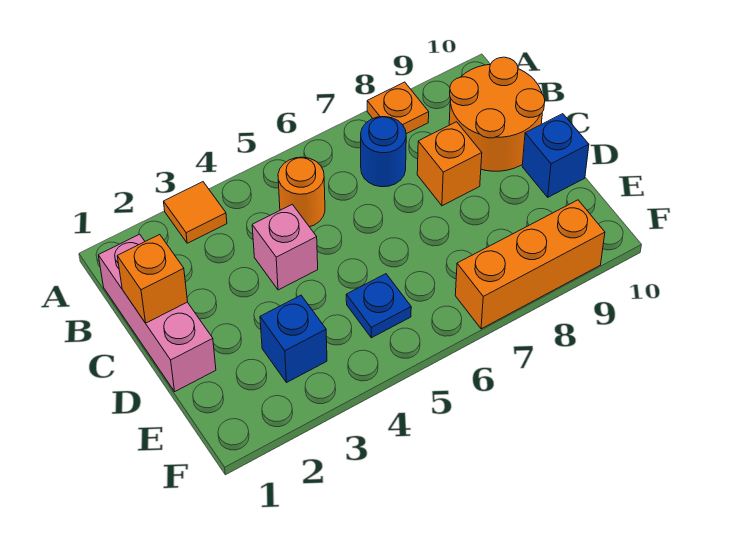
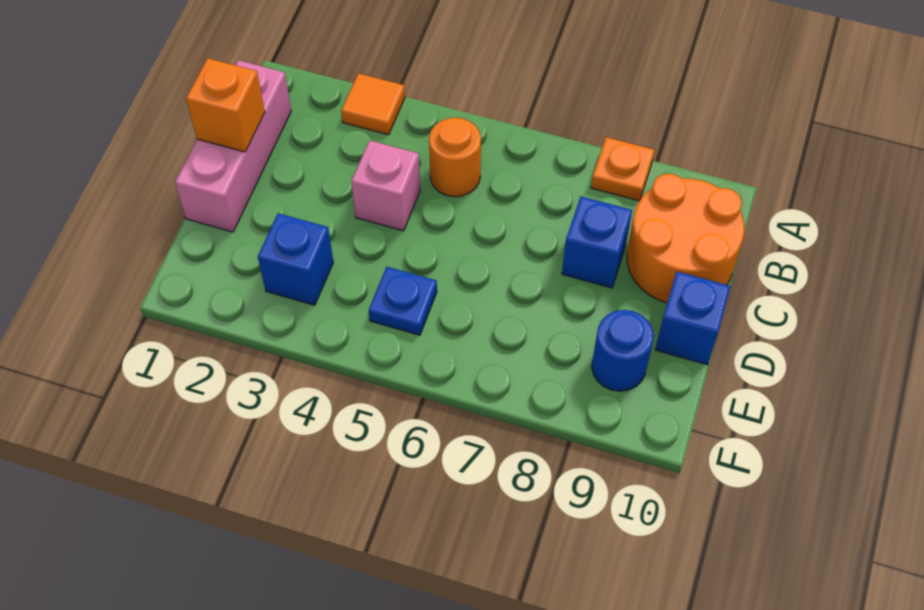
blue round brick B7 level 1 -> blue round brick E9 level 1
orange brick C8 level 1 -> blue brick C8 level 1
orange brick F7:F9 level 1 -> none

